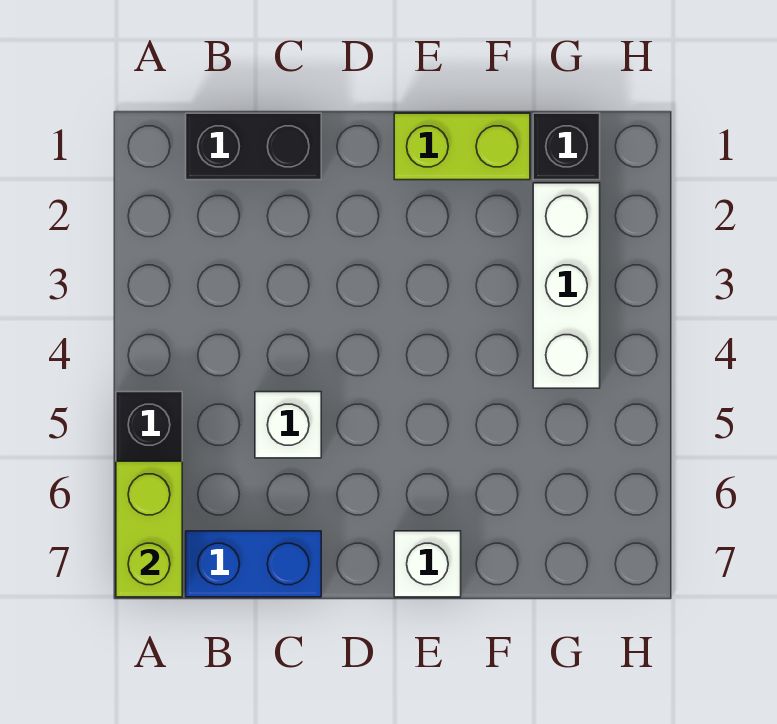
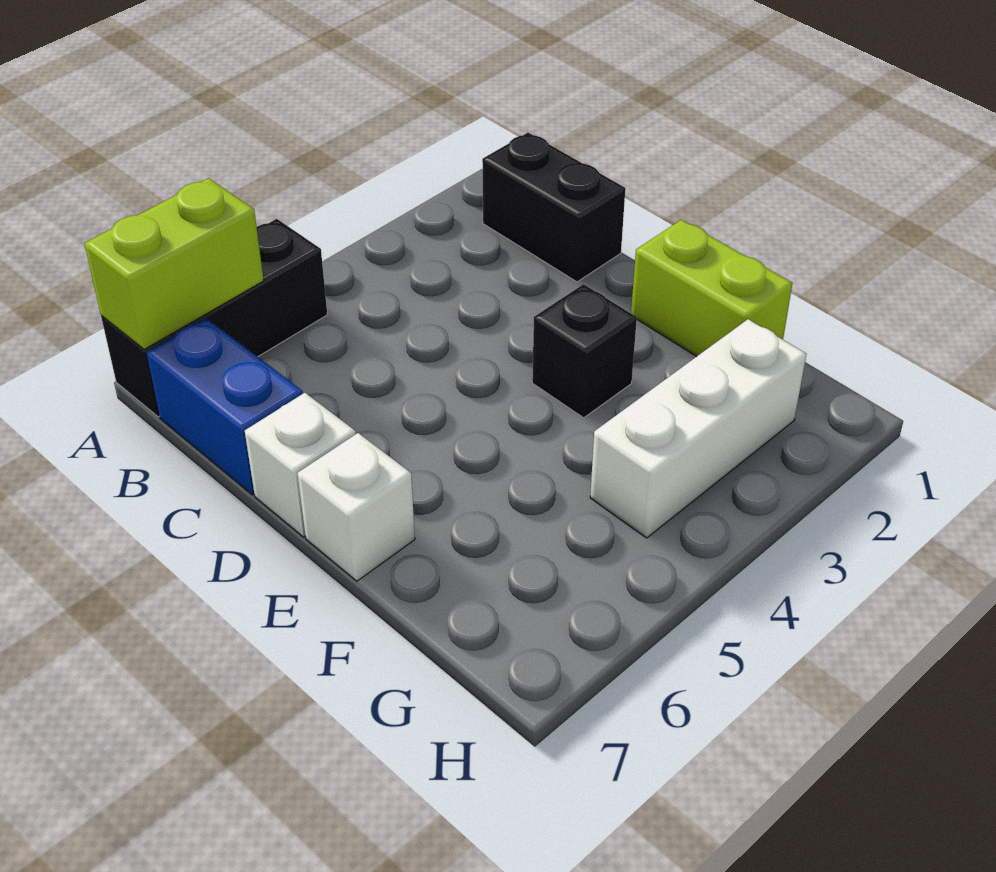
white brick C5 level 1 -> white brick D7 level 1
black brick G1 level 1 -> black brick E3 level 1

